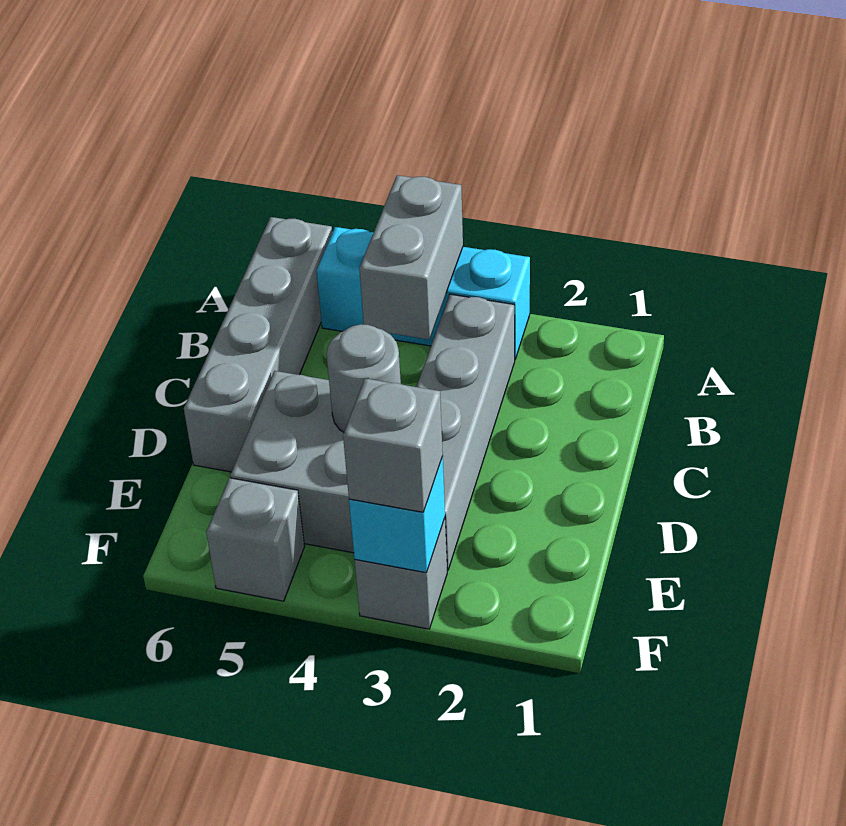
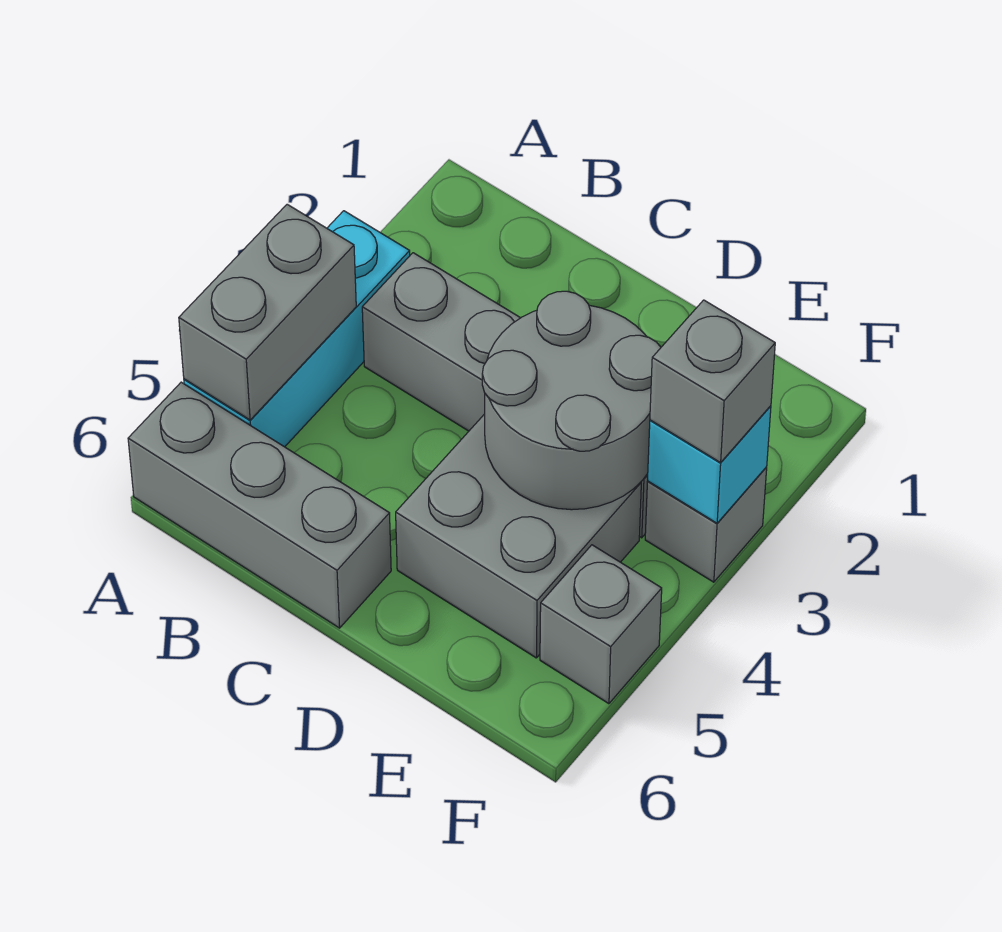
grey brick A4:B4 level 2 -> grey brick A4:A5 level 2
grey brick A6:D6 level 1 -> grey brick A6:C6 level 1
grey round brick D4 level 2 -> grey round brick D3:E4 level 2

